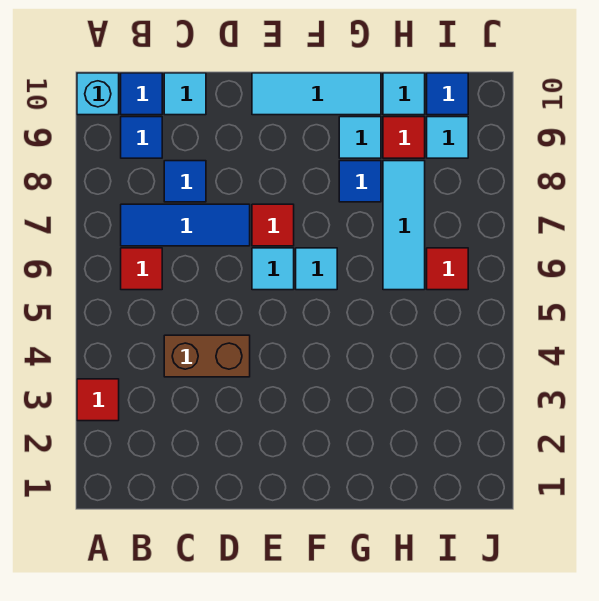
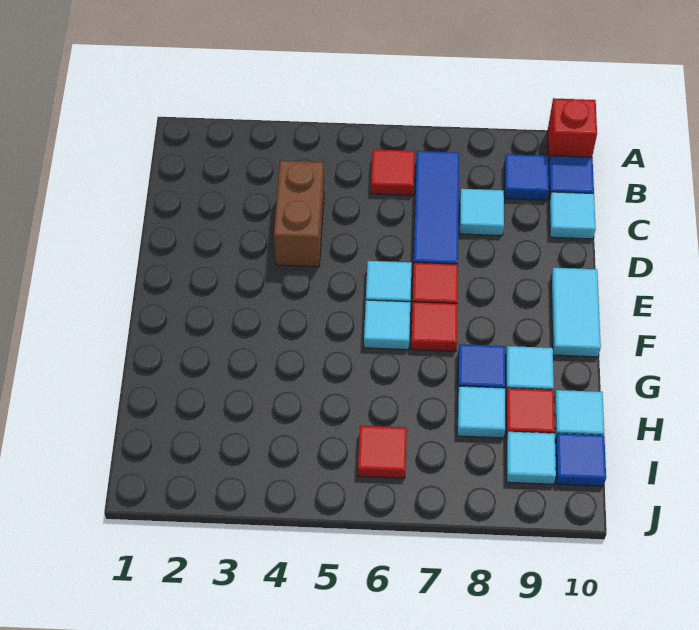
red tile A3 level 1 -> red tile F7 level 1
cyan brick A10 level 1 -> red brick A10 level 1
blue tile C8 level 1 -> cyan tile C8 level 1
cyan tile E10:G10 level 1 -> cyan tile E10:F10 level 1
cyan tile H6:H8 level 1 -> cyan tile H8 level 1

